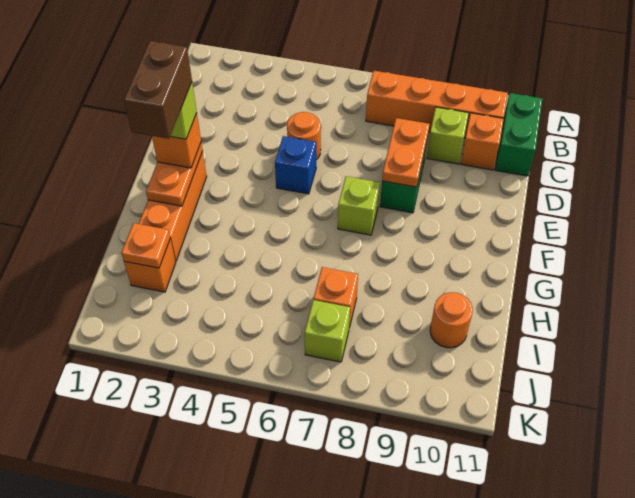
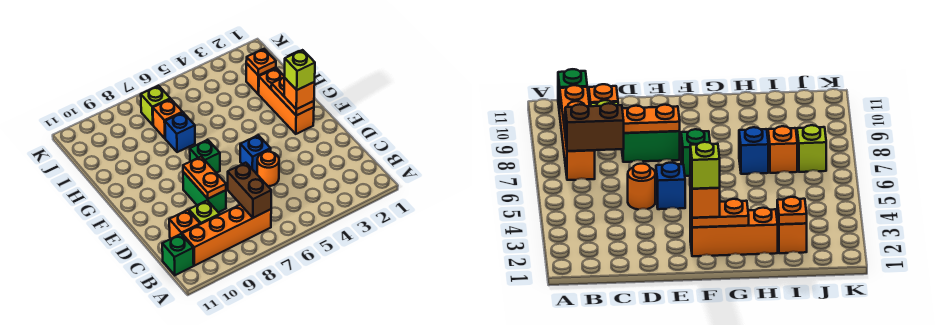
green brick B11:C11 level 1 -> green brick B11 level 1
brown brick F2:G2 level 5 -> brown brick B7:C7 level 2
lime brick F7 level 1 -> green brick F7 level 1
none -> blue brick H7 level 1
orange round brick I10 level 1 -> none

